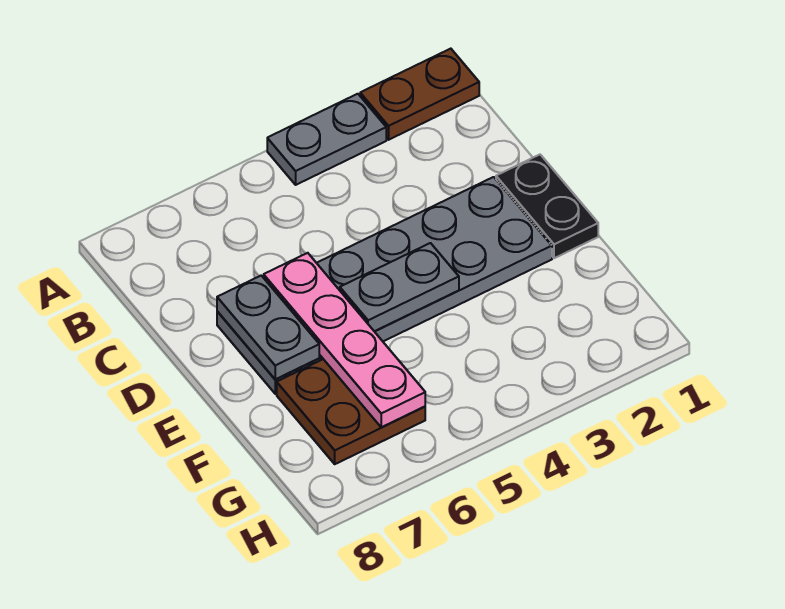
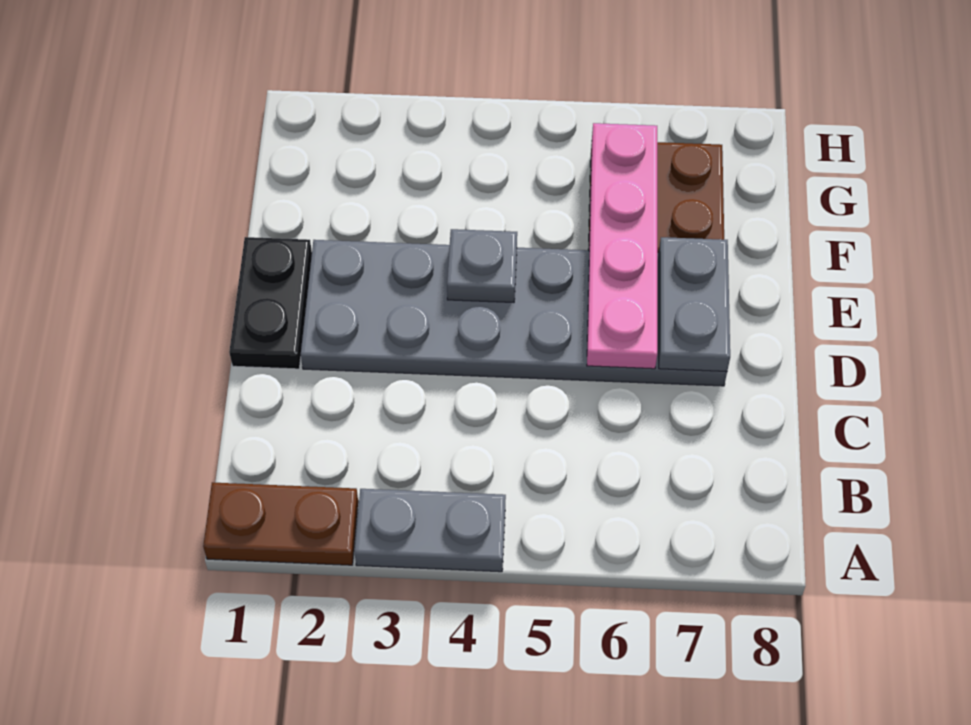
grey plate E4:E5 level 2 -> grey plate E4 level 2

